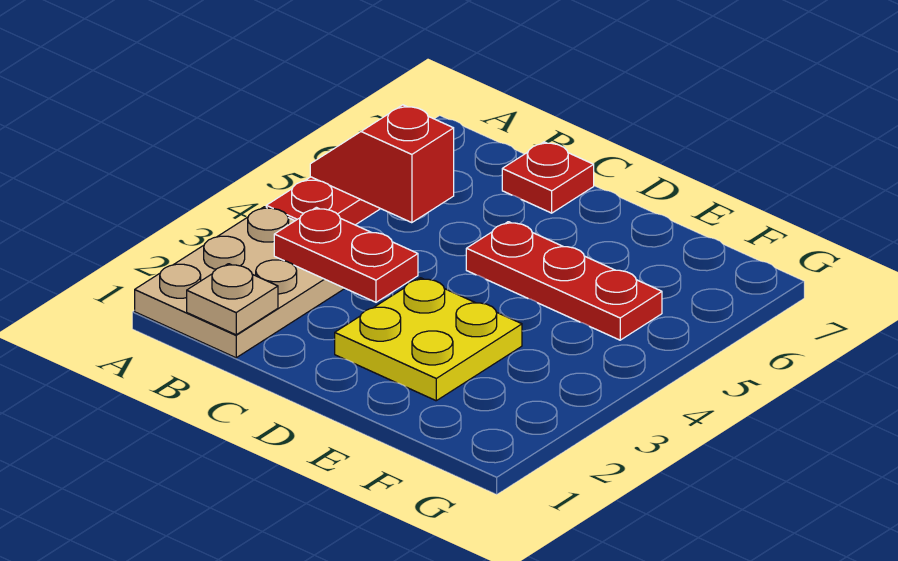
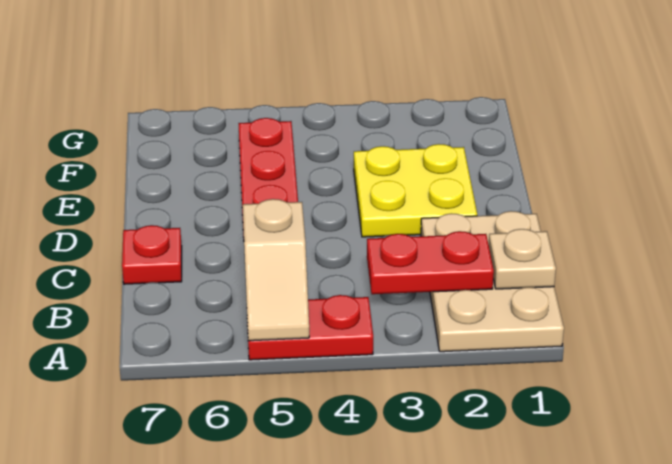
tan plate A1:B3 level 1 -> tan plate A1:C2 level 1
red slope A5:B5 level 2 top B -> tan slope A5:B5 level 2 top B
red plate B3:C3 level 2 -> red plate B2:B3 level 2

